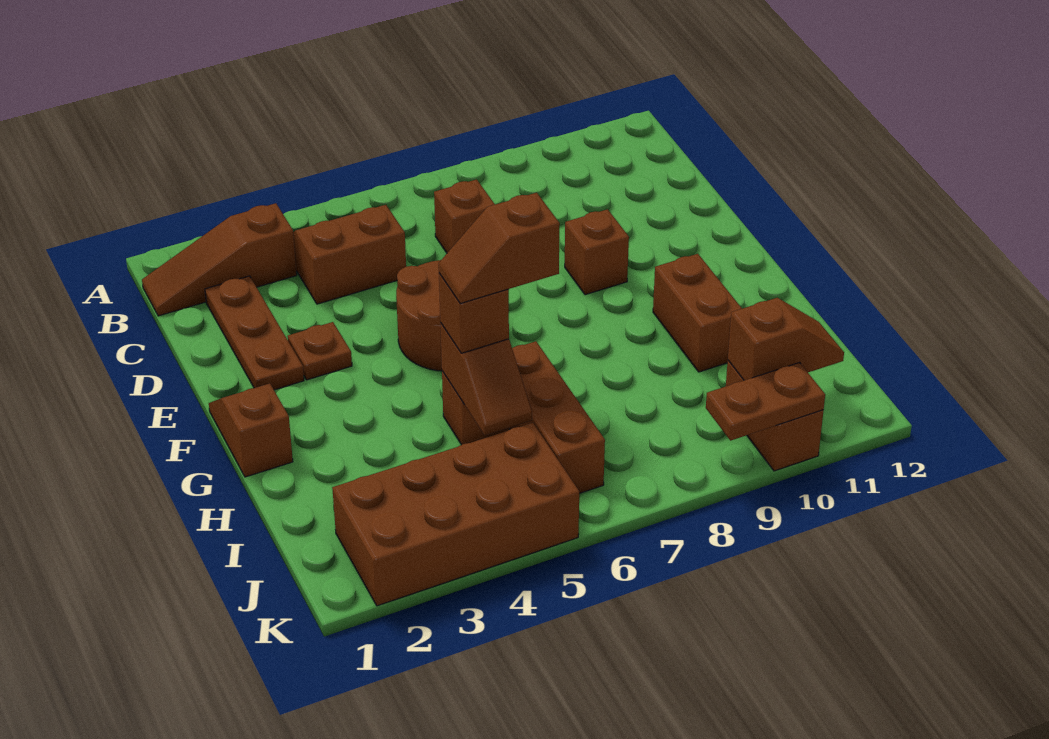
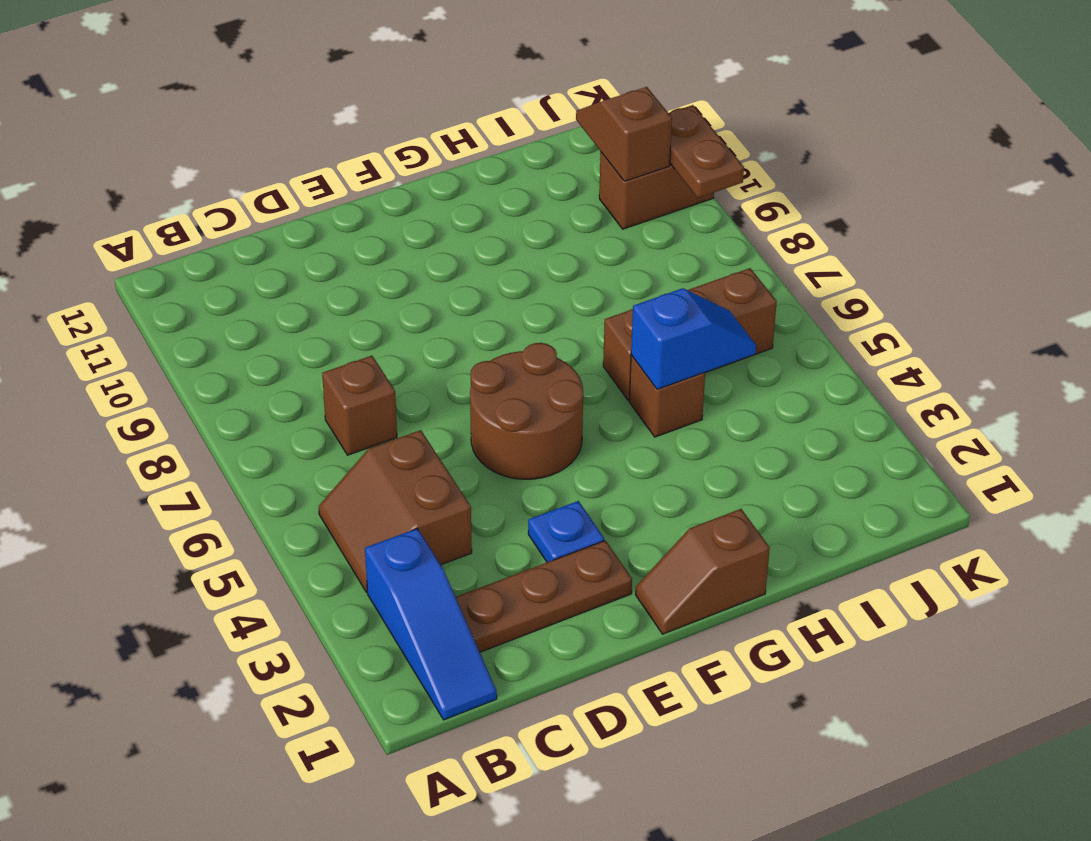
brown slope B1:B3 level 1 top 3 -> blue slope B1:B3 level 1 top 3
brown plate E3 level 1 -> blue plate E3 level 1
brown brick E9 level 1 -> none
brown brick G10:H10 level 1 -> none
brown slope H5:I5 level 2 top H -> blue slope H5:I5 level 2 top H
brown brick H5 level 3 -> none
brown slope H5:H6 level 4 top 6 -> none
brown brick J2:K5 level 1 -> none

